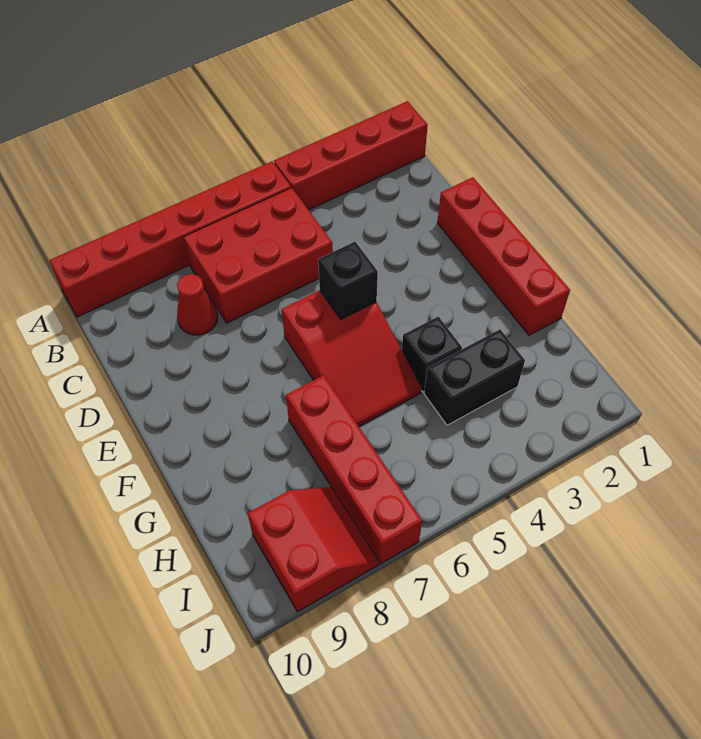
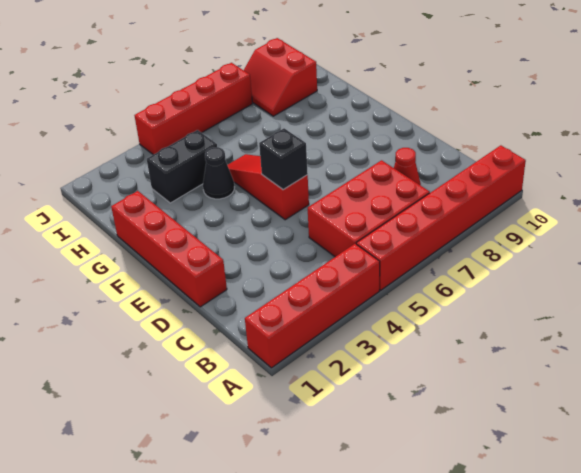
red slope E5:G6 level 1 top E -> red slope E5:G5 level 1 top E
black brick G4 level 1 -> black cone G4 level 1
red brick G7:J7 level 1 -> red brick J4:J7 level 1

